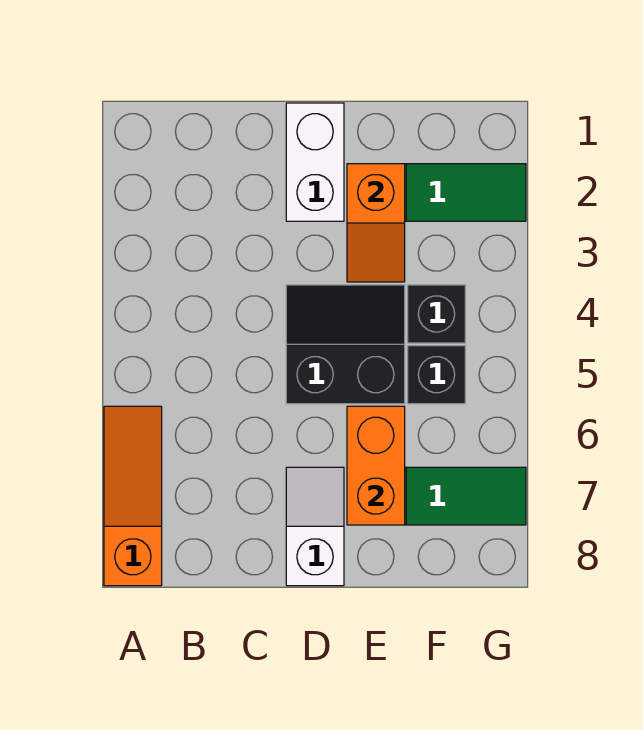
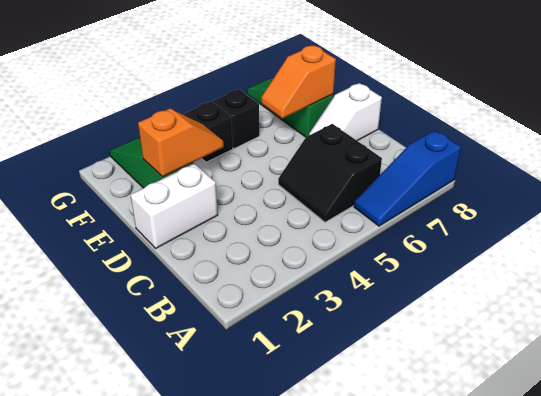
orange slope A6:A8 level 1 top 8 -> blue slope A6:A8 level 1 top 8
black slope D4:E5 level 1 top 5 -> black slope B5:C6 level 1 top 6
orange brick E6:E7 level 2 -> orange slope E6:E7 level 2 top 7

